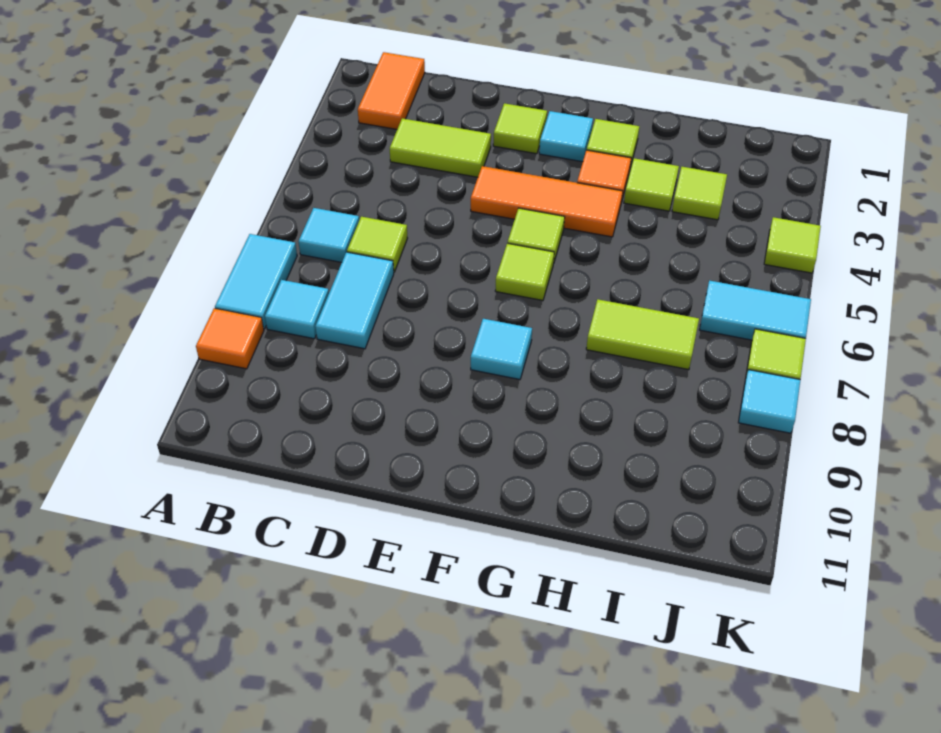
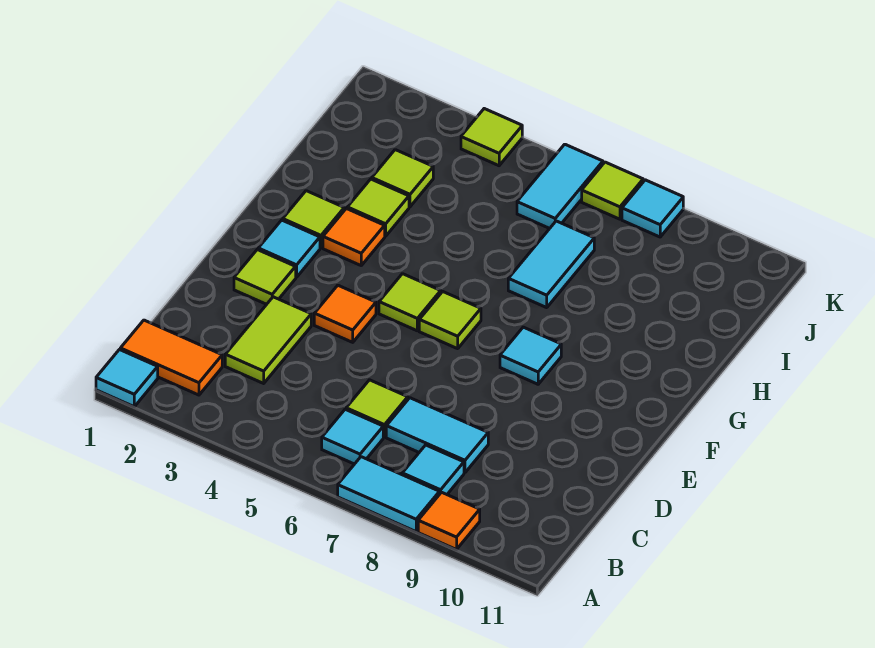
none -> cyan tile A1 level 1
orange tile E4:G4 level 1 -> orange tile E4 level 1
lime tile H7:I7 level 1 -> cyan tile H7:I7 level 1

